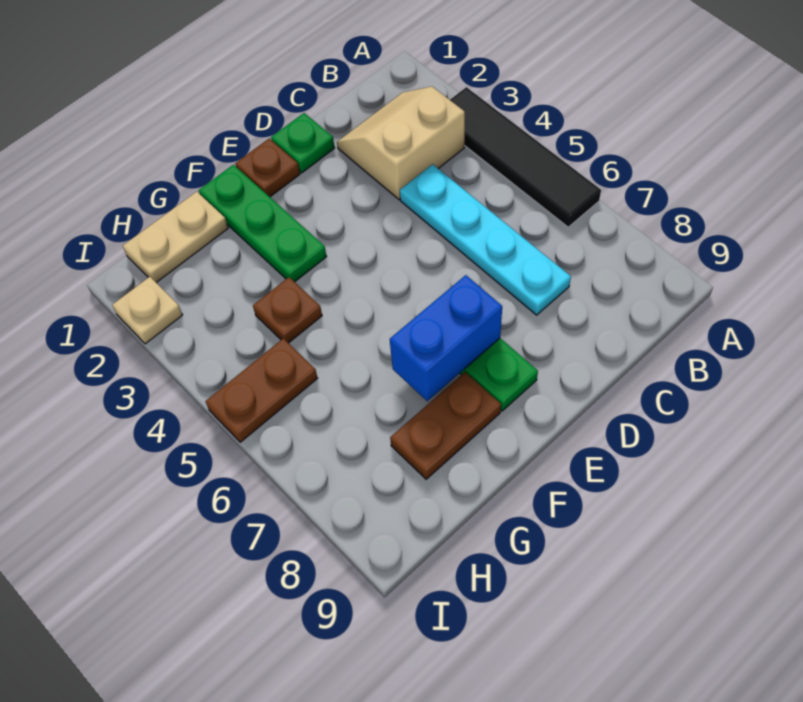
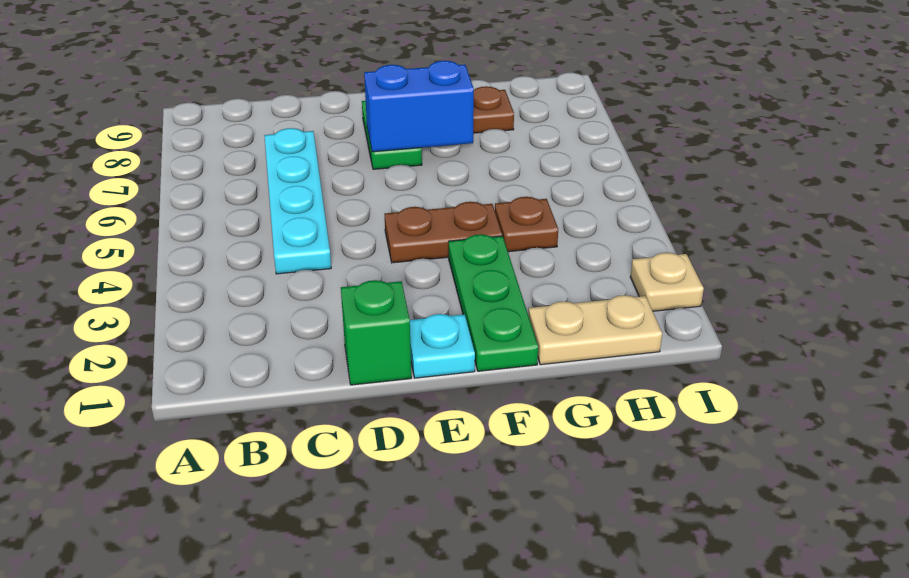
black tile A3:A6 level 1 -> none
tan slope B2:C3 level 1 top 3 -> none
green plate D1 level 1 -> green brick D1 level 1
brown plate E1 level 1 -> cyan plate E1 level 1
brown plate H5:I5 level 1 -> brown plate E4:F4 level 1

